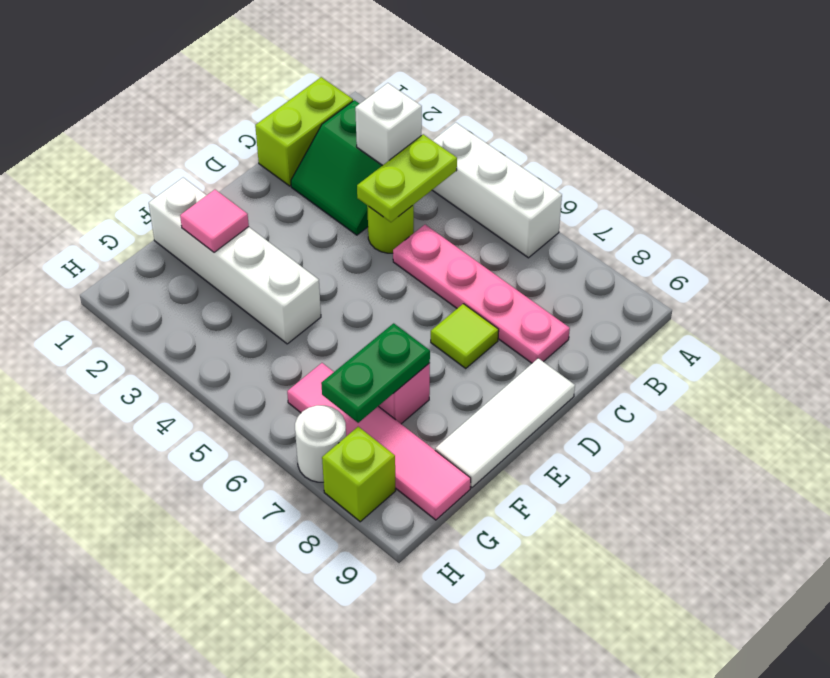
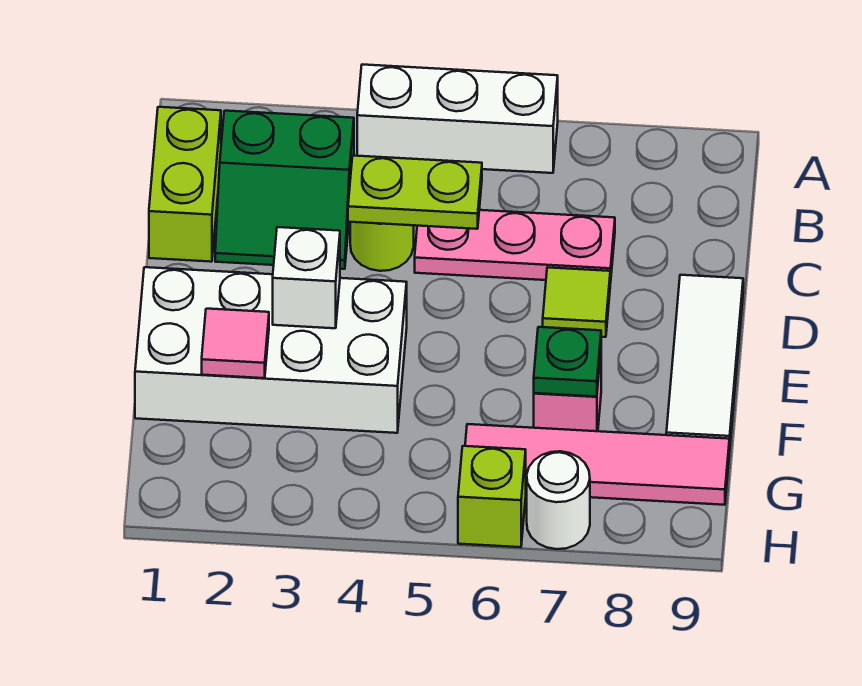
white brick B3 level 2 -> white brick E3 level 2
lime plate B4:C4 level 2 -> lime plate C4:C5 level 2
pink plate C5:C8 level 1 -> pink plate C5:C7 level 1
white brick F1:F4 level 1 -> white brick E1:F4 level 1
green plate F7:G7 level 2 -> green plate F7 level 2
lime brick H8 level 1 -> lime brick H6 level 1

